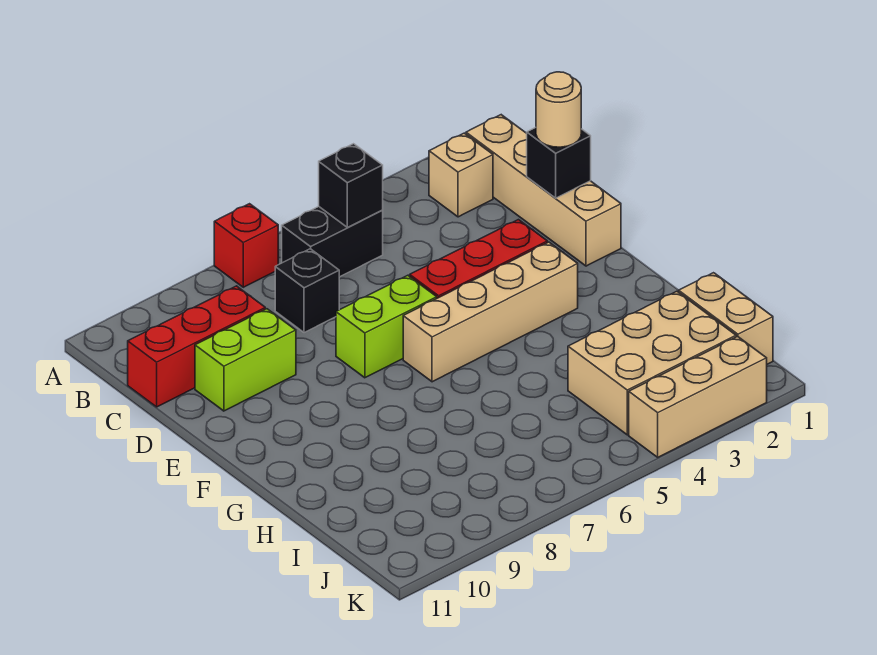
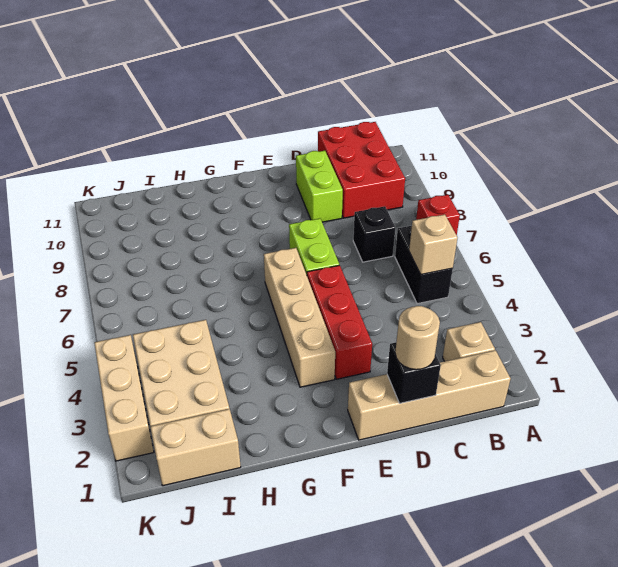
black brick B5 level 2 -> tan brick B5 level 2
red brick C9:C11 level 1 -> red brick B9:C11 level 1

